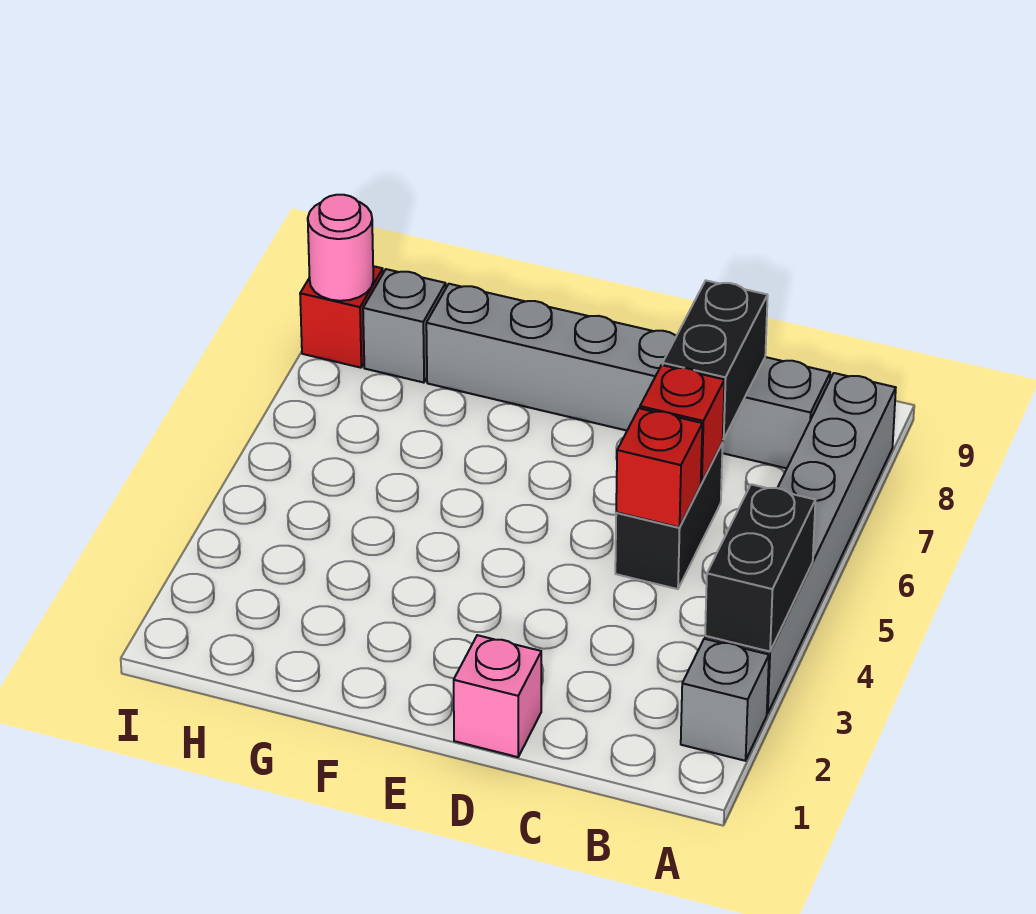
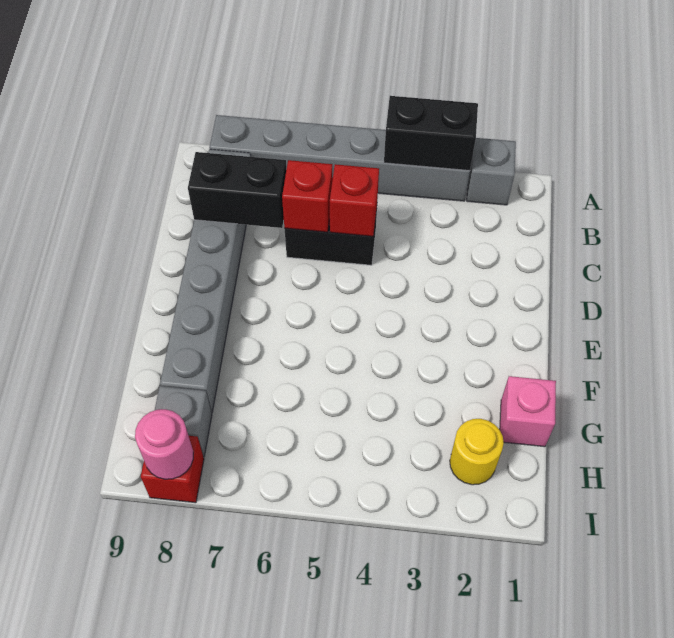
pink brick D1 level 1 -> pink brick G1 level 1
none -> yellow round brick H2 level 1

